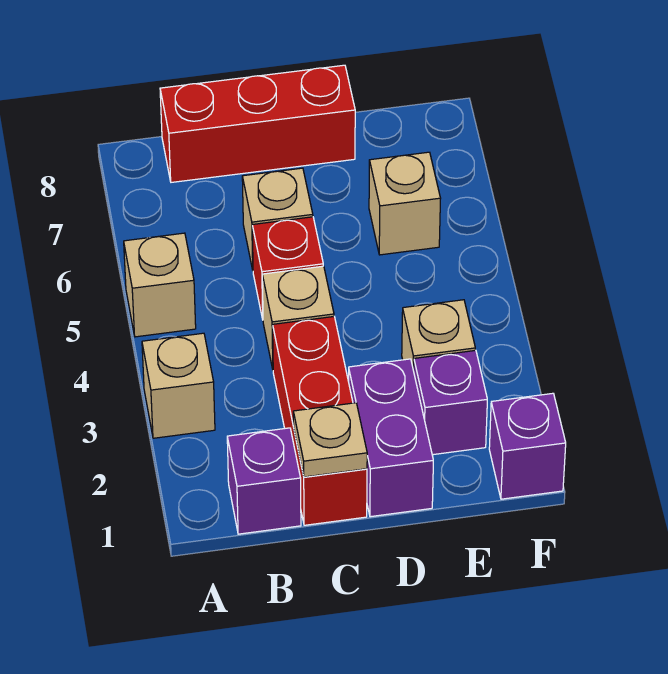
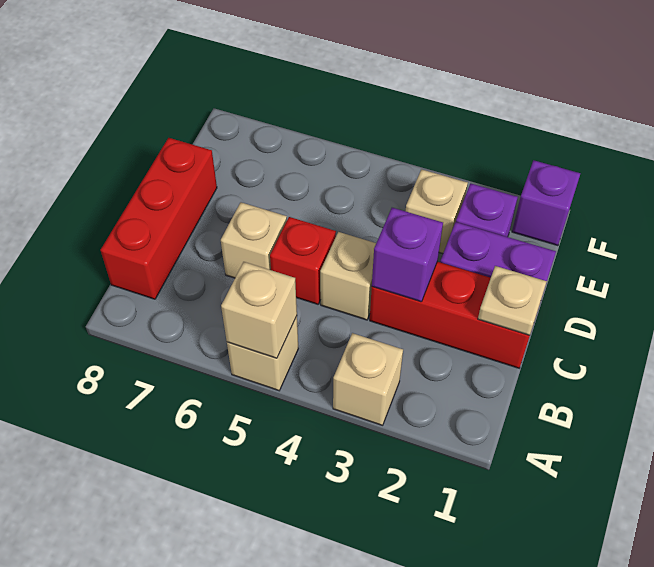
purple brick B1 level 1 -> purple brick C3 level 2
tan brick E6 level 1 -> tan brick A5 level 2

